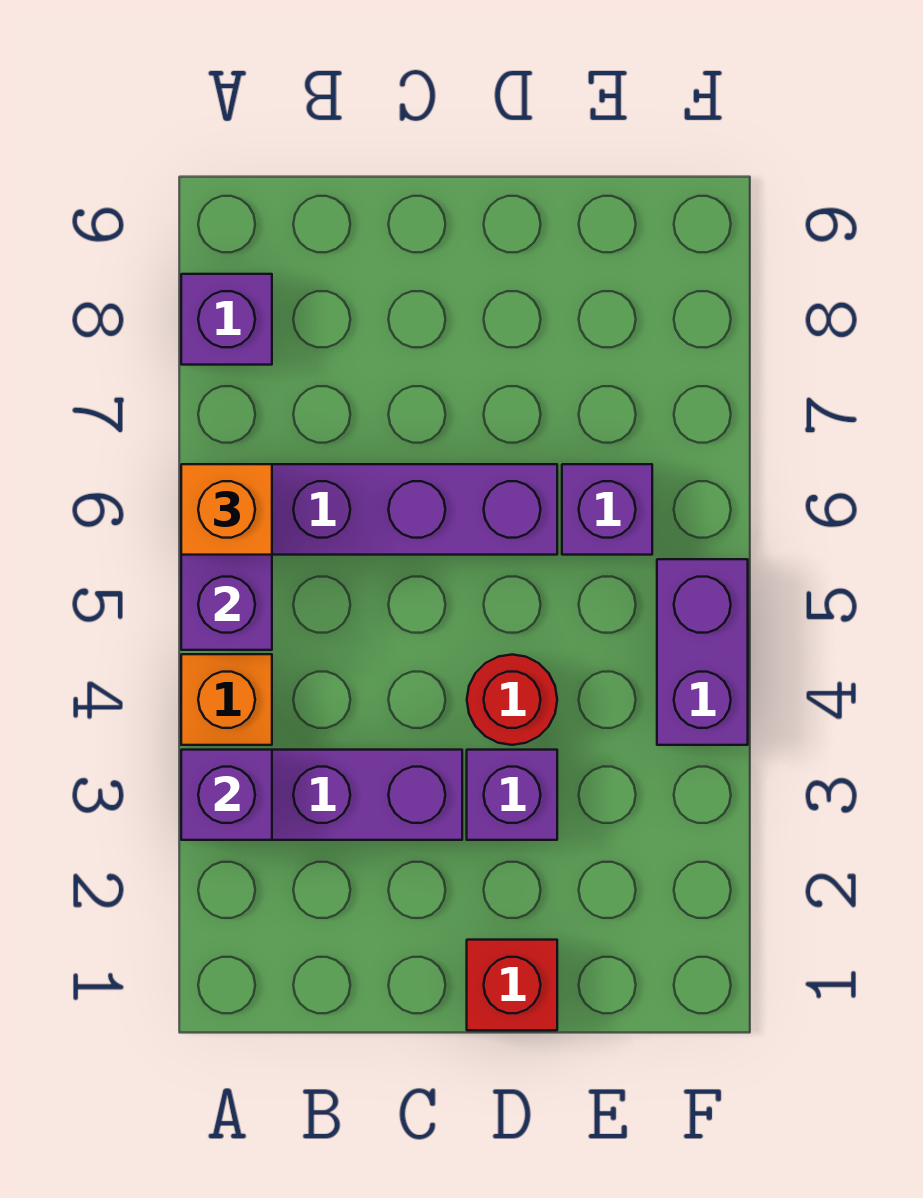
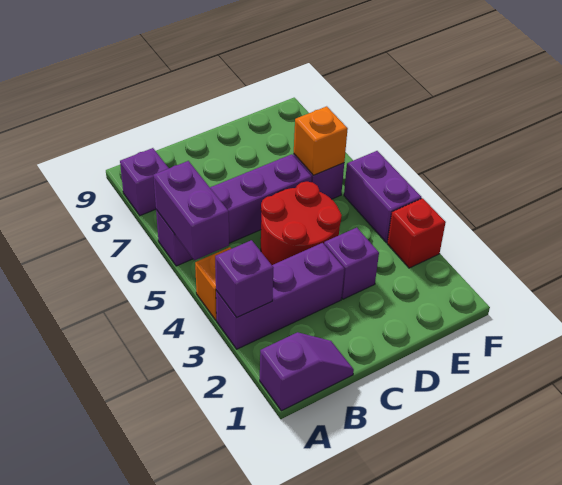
none -> purple slope A1:B1 level 1 top A
orange brick A6 level 3 -> orange brick E6 level 2
red brick D1 level 1 -> red brick F3 level 1
red round brick D4 level 1 -> red round brick C4:D5 level 1

